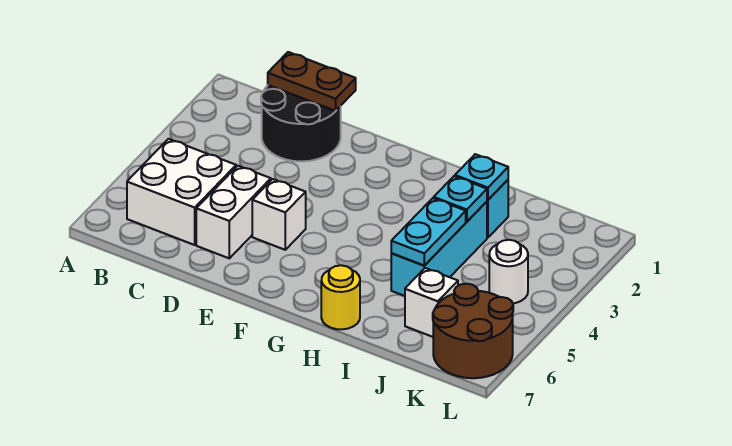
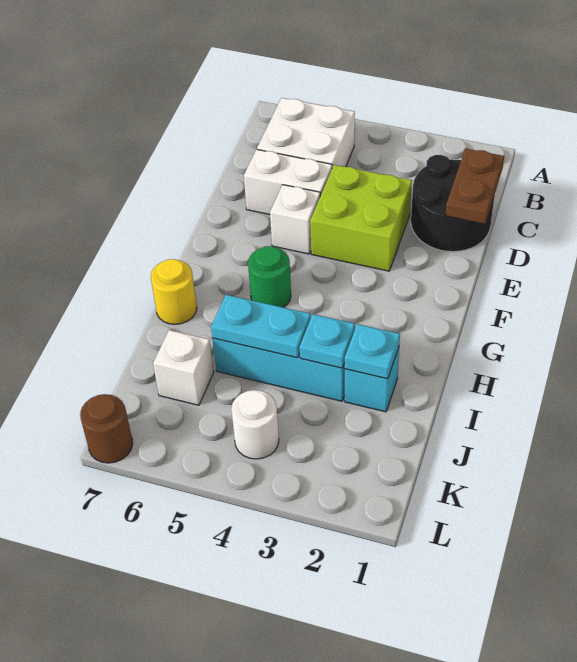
none -> lime brick D3:E4 level 1
none -> green round brick G5 level 1
brown round brick K6:L7 level 1 -> brown round brick L7 level 1

